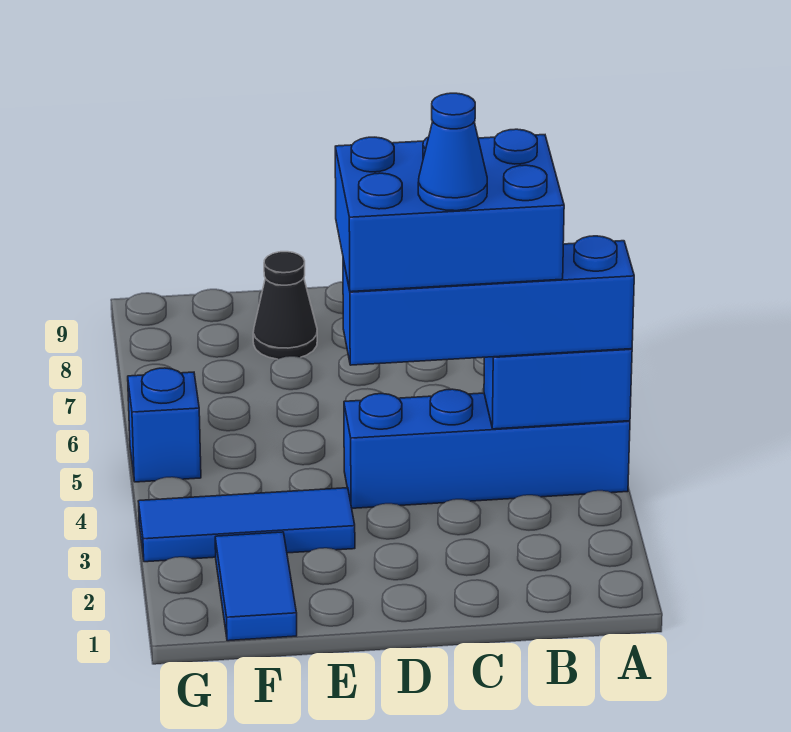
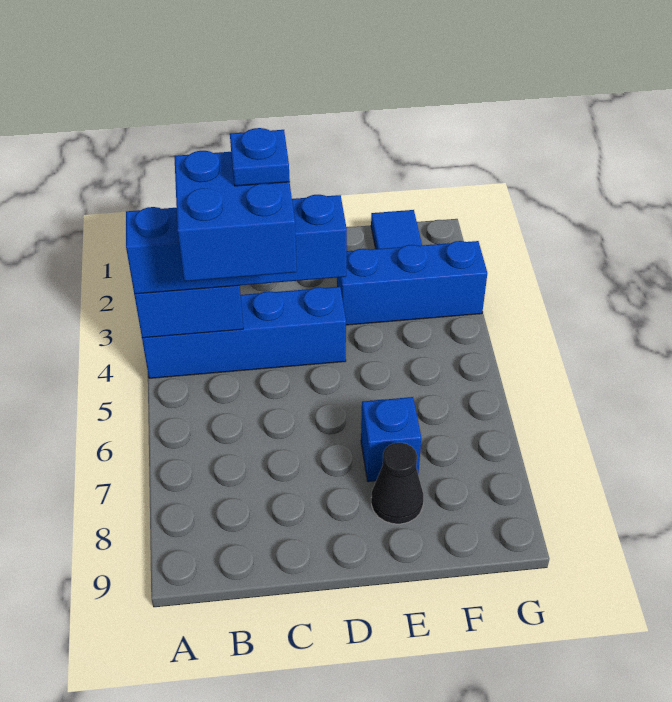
blue brick B4:D5 level 4 -> blue brick B4:C5 level 4
blue cone C4 level 5 -> blue plate C4 level 5
blue tile E3:G3 level 1 -> blue brick E3:G3 level 1
blue brick G5 level 1 -> blue brick E7 level 1

